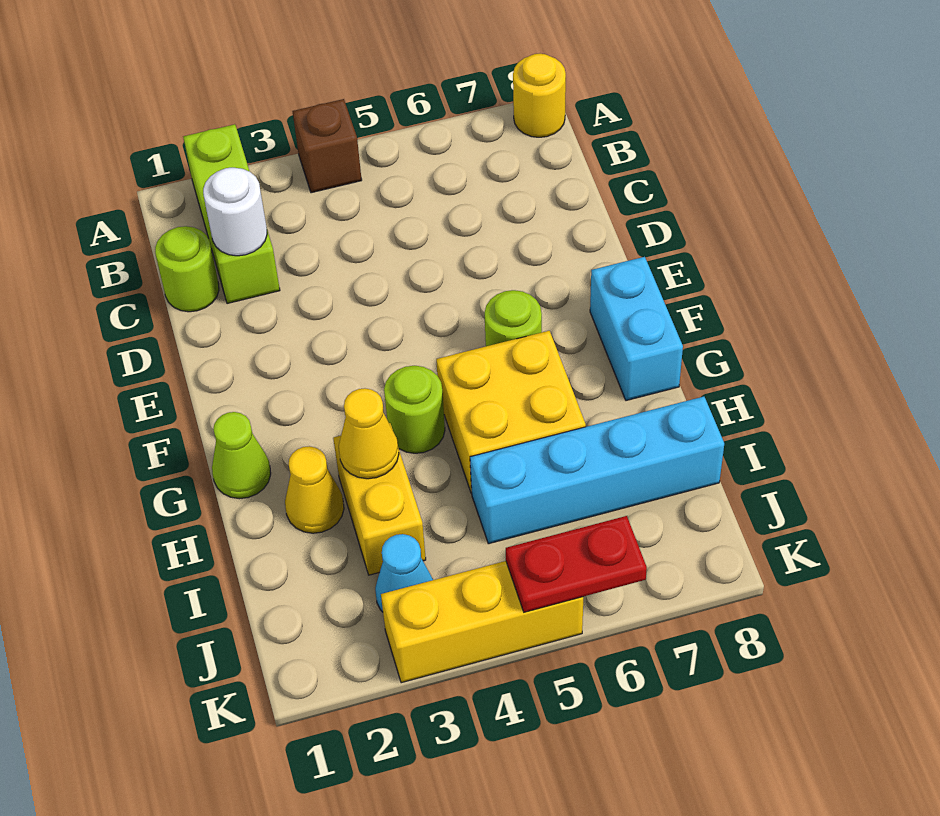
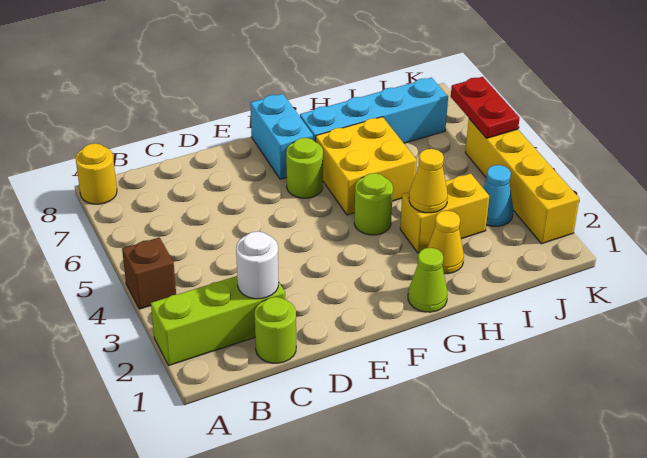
cyan brick F8:G8 level 1 -> cyan brick F7:F8 level 1
cyan brick I5:I8 level 1 -> cyan brick G7:J7 level 1
yellow brick K3:K5 level 1 -> yellow brick K2:K5 level 1

